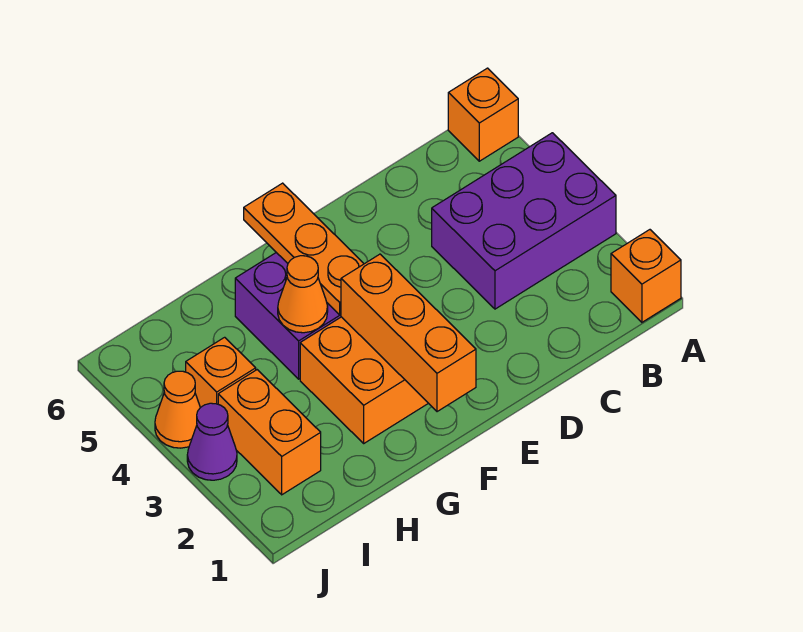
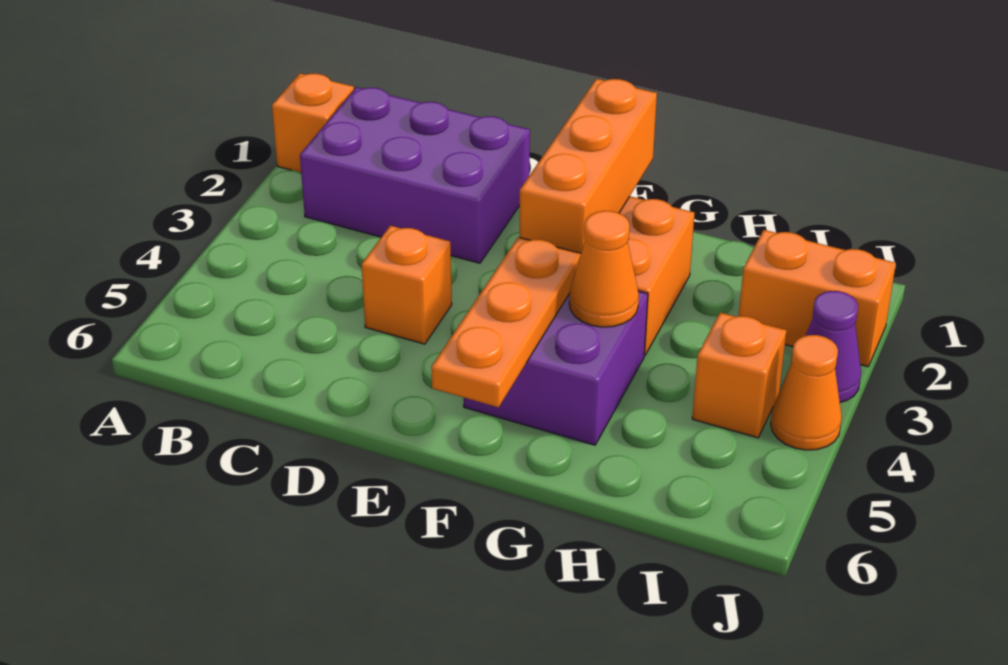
purple brick A3:C4 level 1 -> purple brick B1:D2 level 1
orange brick A6 level 1 -> orange brick D4 level 1
orange brick I2:I3 level 1 -> orange brick I2:J2 level 1

